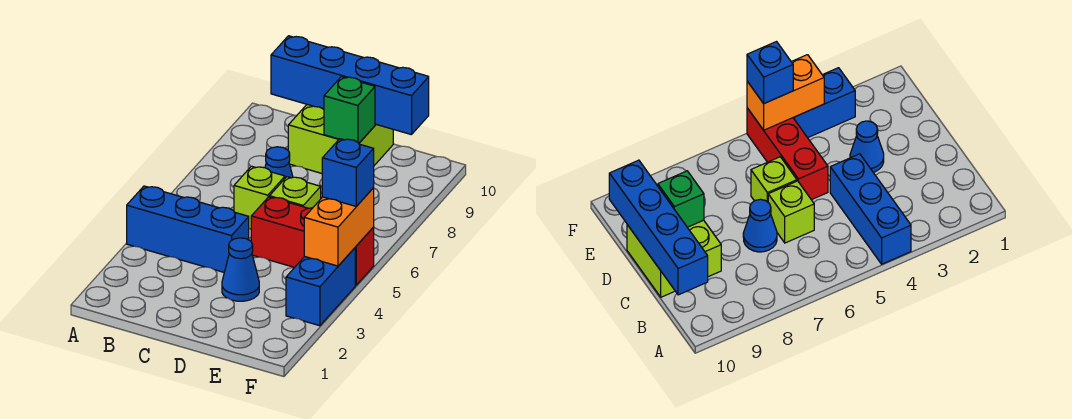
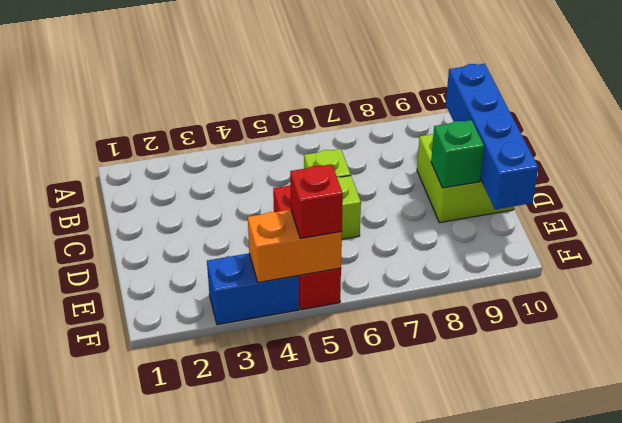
blue brick A4:C4 level 1 -> none
blue cone C7 level 1 -> none
blue cone D3 level 1 -> none
blue brick F5 level 3 -> red brick F5 level 3

